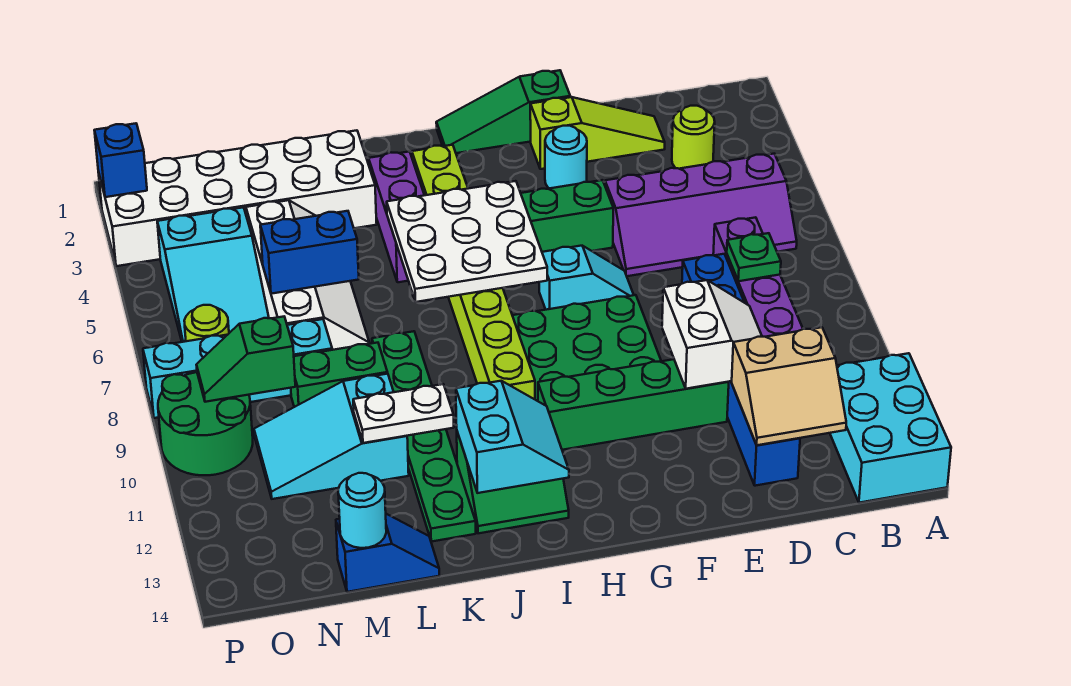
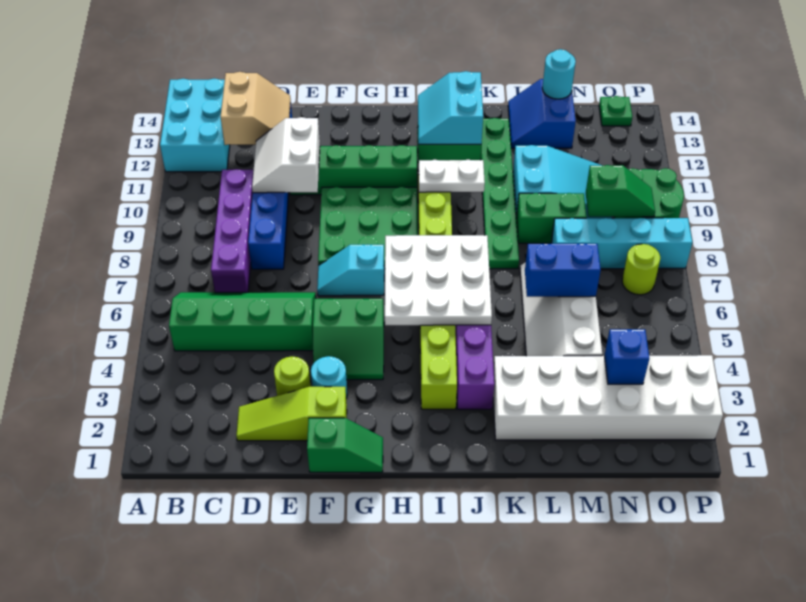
purple slope B5:E6 level 1 top 5 -> green slope B5:E6 level 1 top 5
lime round brick C3 level 1 -> lime round brick E3 level 1
green plate C8 level 2 -> green plate O14 level 1
tan slope C12:D13 level 2 top 12 -> tan slope C12:D13 level 2 top C
green slope F1:H1 level 1 top F -> green slope F1:G1 level 1 top F
white plate K11:L11 level 2 -> white plate I10:J10 level 2
blue slope L14:M14 level 1 top M -> blue slope L13:M14 level 1 top M
cyan slope N4:O6 level 1 top 4 -> none
blue brick P2 level 2 -> blue brick N3 level 2

